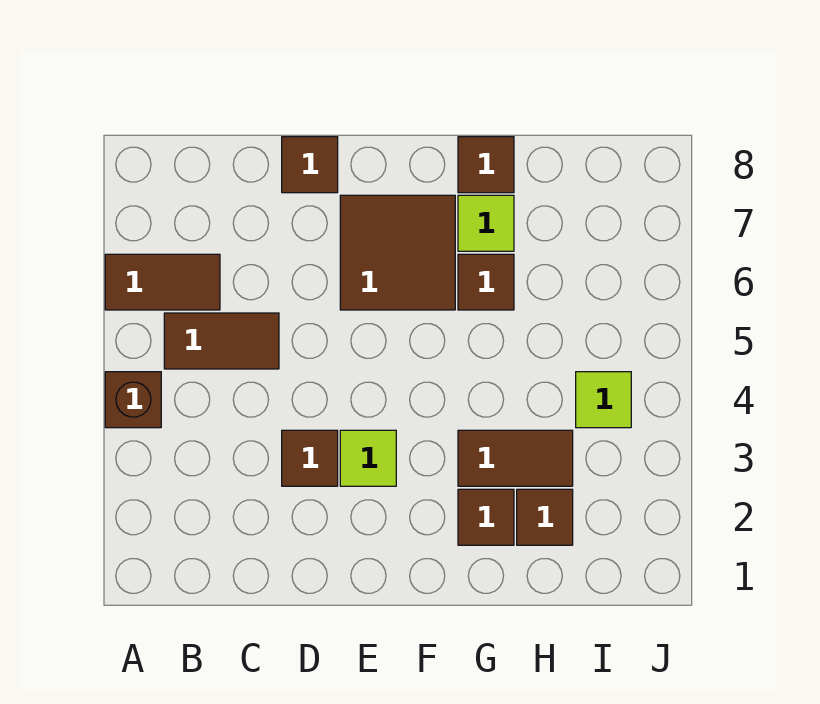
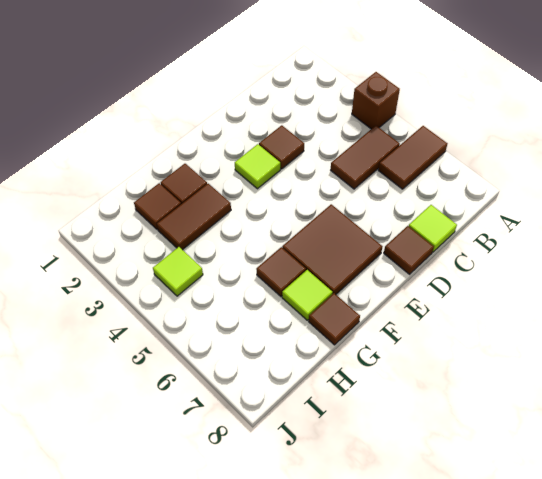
none -> lime tile C8 level 1

